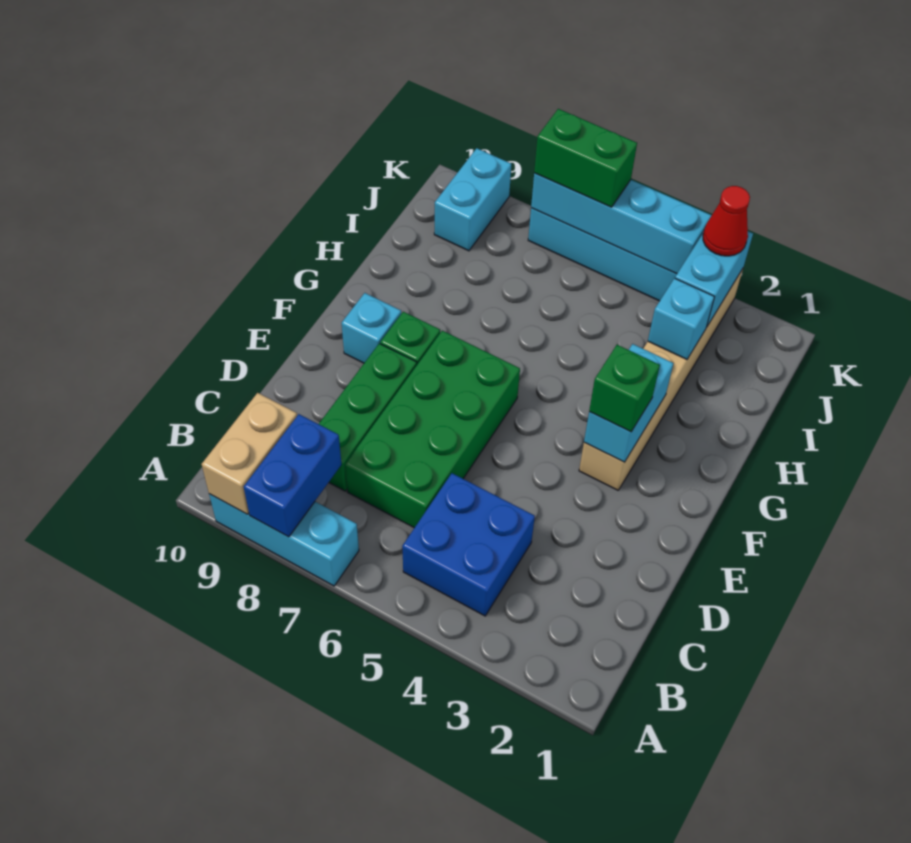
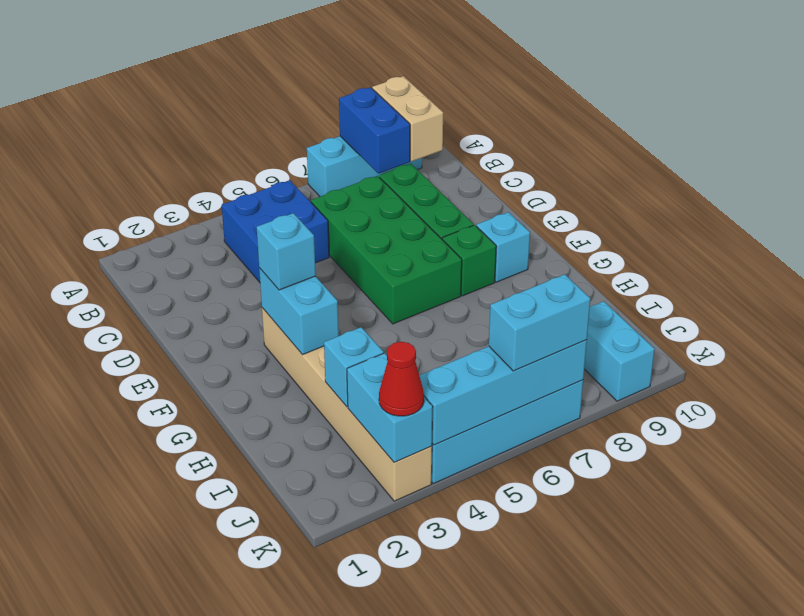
green brick F3 level 3 -> cyan brick F3 level 3
green brick K6:K7 level 3 -> cyan brick K6:K7 level 3

